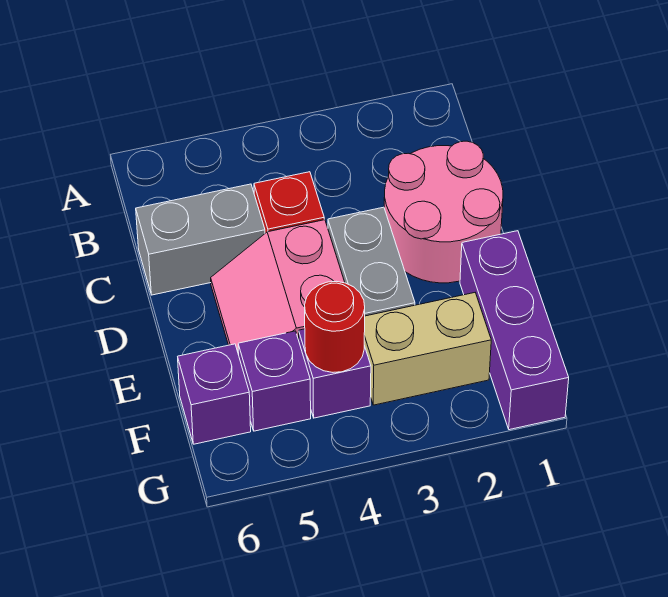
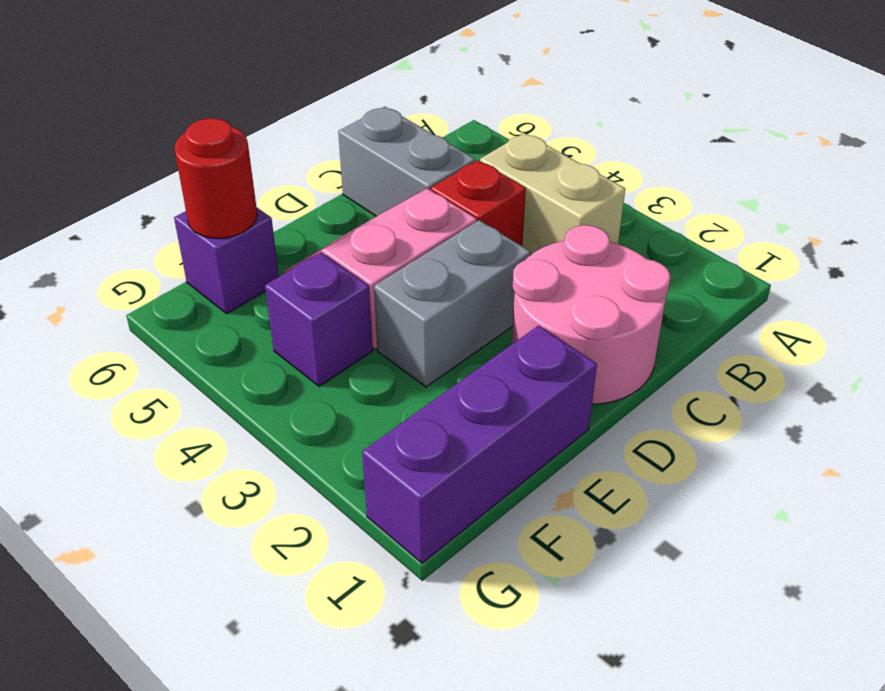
tan brick F2:F3 level 1 -> tan brick B3:B4 level 1
red round brick F4 level 2 -> red round brick F6 level 2
purple brick F5 level 1 -> none

